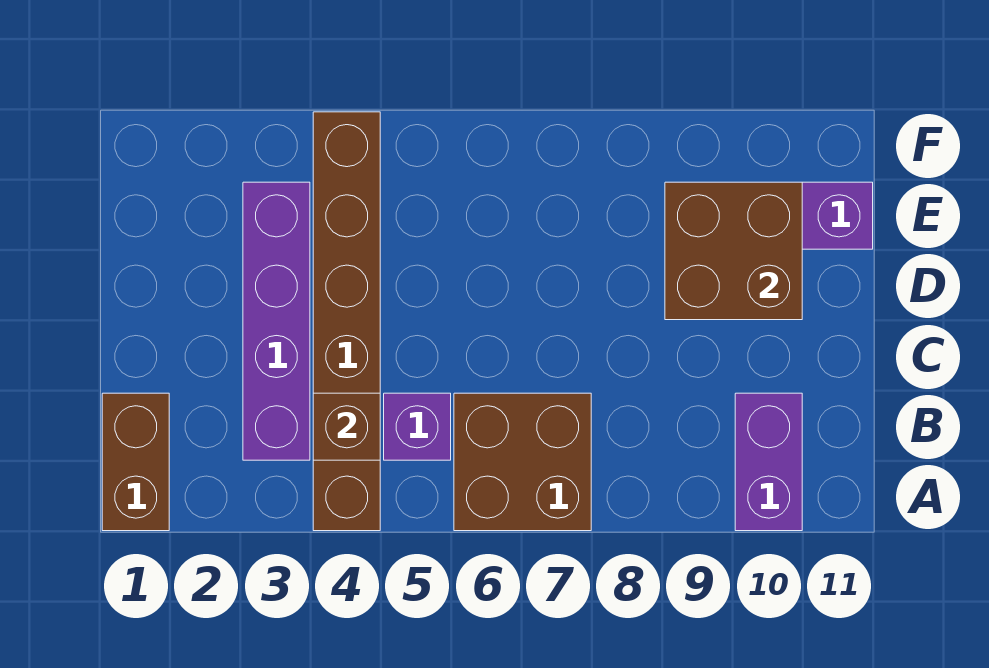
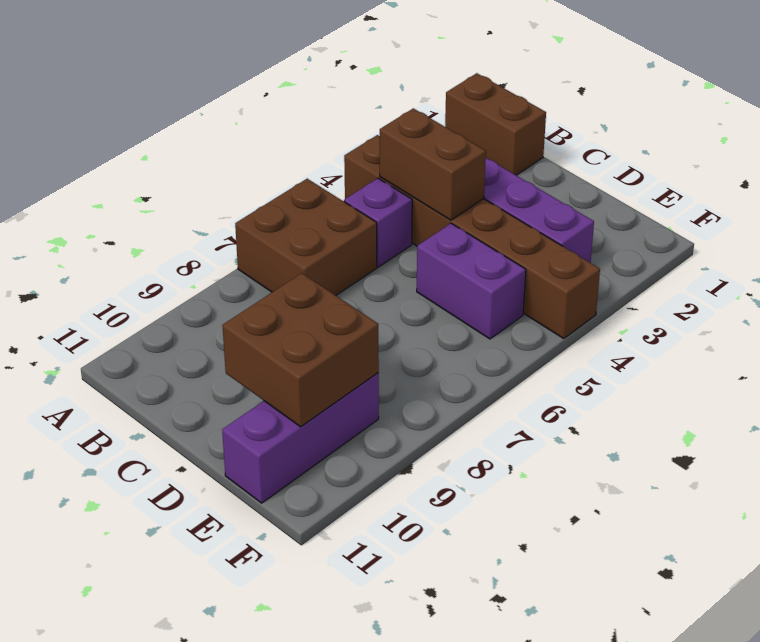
purple brick A10:B10 level 1 -> purple brick D5:E5 level 1
brown brick B4 level 2 -> brown brick B4:C4 level 2

